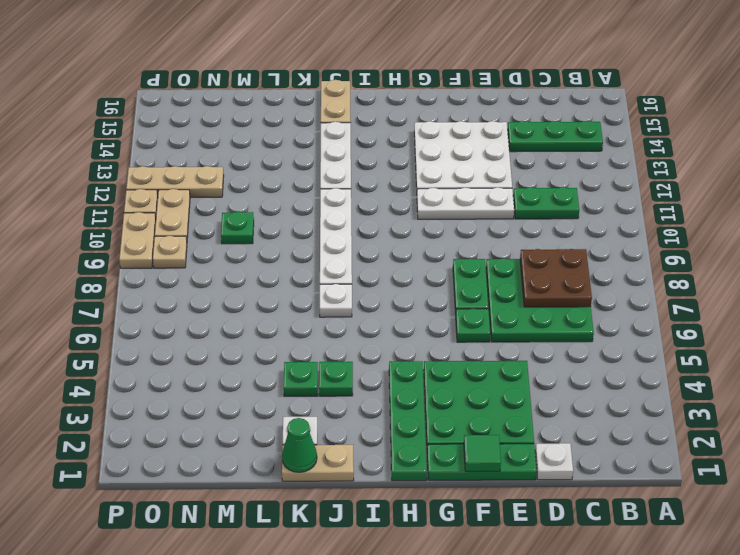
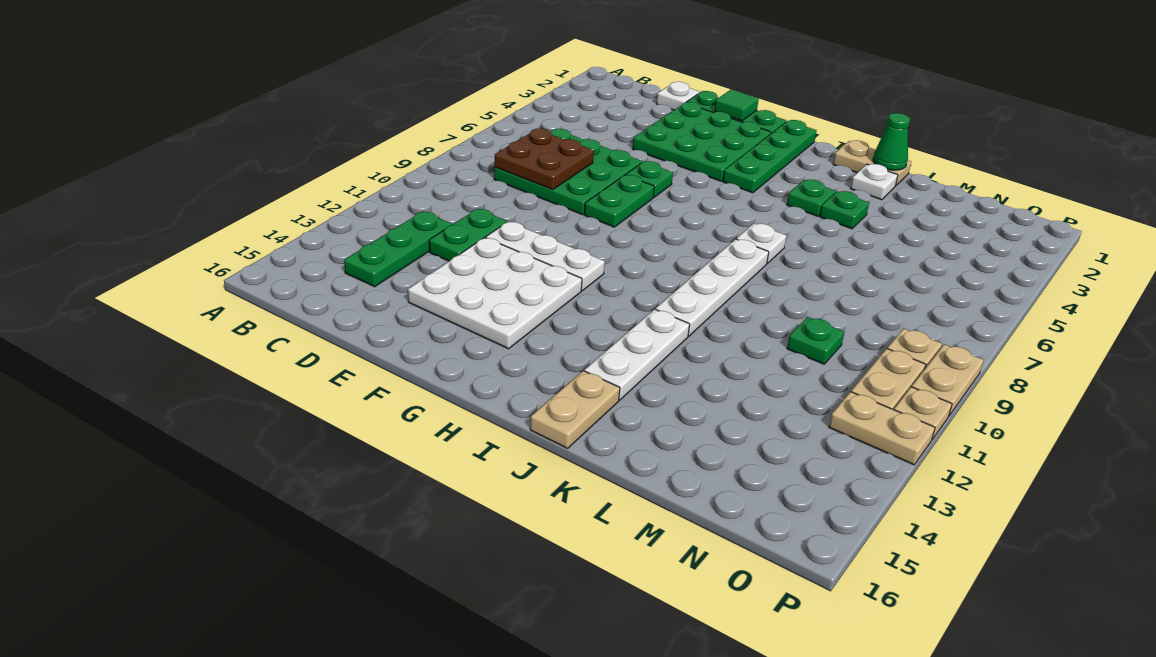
green plate B14:D14 level 1 -> green plate C12:C14 level 1
green plate C11:D11 level 1 -> green plate D11:D12 level 1
tan plate N12:P12 level 1 -> tan plate O12:P12 level 1

